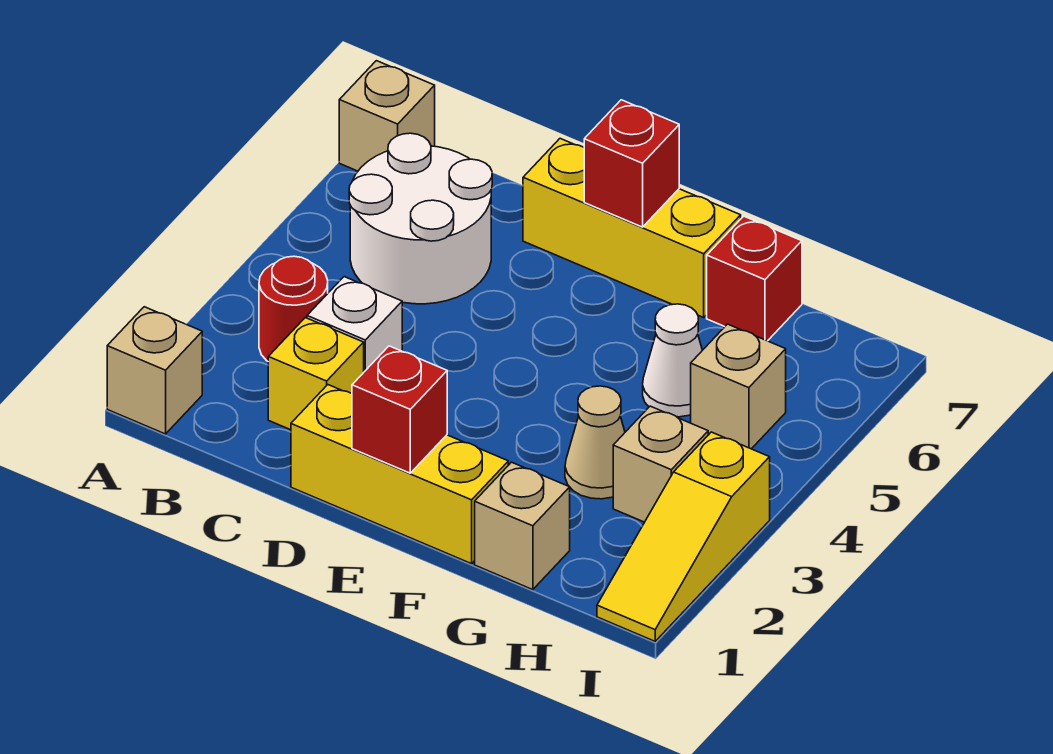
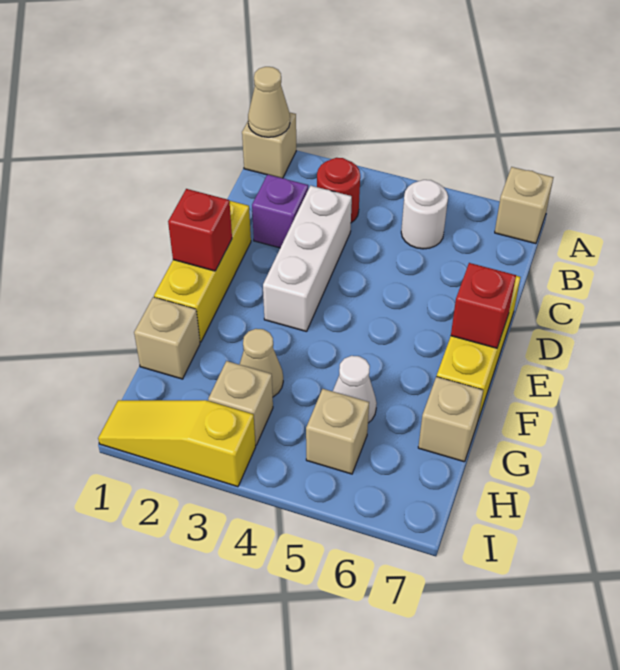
none -> tan cone A1 level 2
white round brick B5:C6 level 1 -> white round brick B5 level 1
yellow brick C2 level 1 -> purple brick C2 level 1
white brick C3 level 1 -> white brick C3:E3 level 1
red brick G7 level 1 -> tan brick G7 level 1

